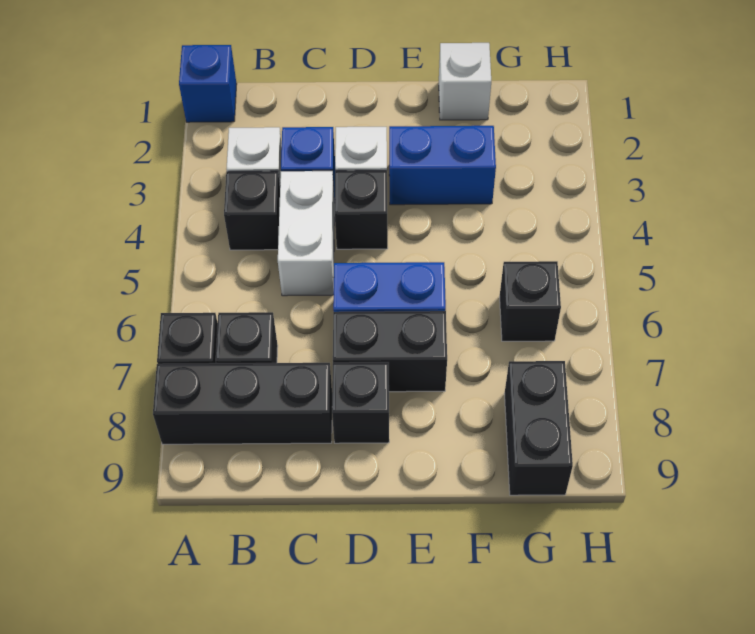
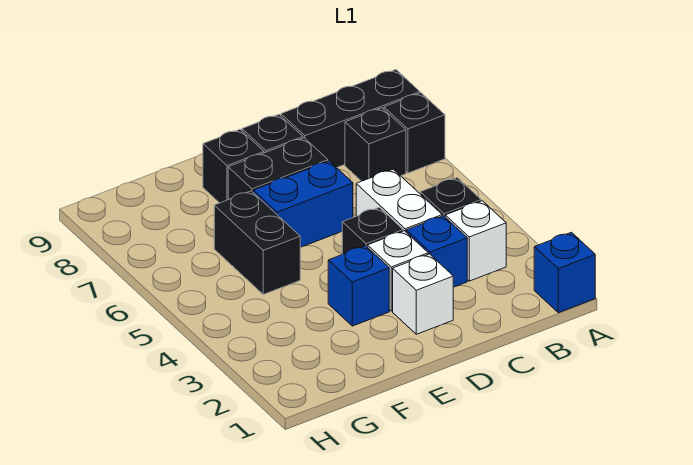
blue brick E3:F3 level 1 -> blue brick E3 level 1
white brick F1 level 1 -> white brick D2 level 1
black brick G6 level 1 -> black brick E8 level 1
black brick G8:G9 level 1 -> black brick F5:F6 level 1

